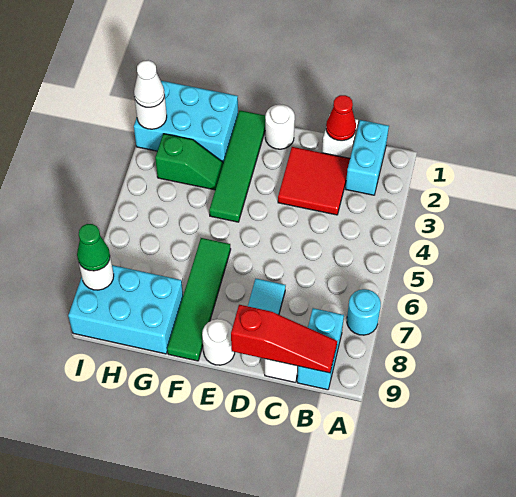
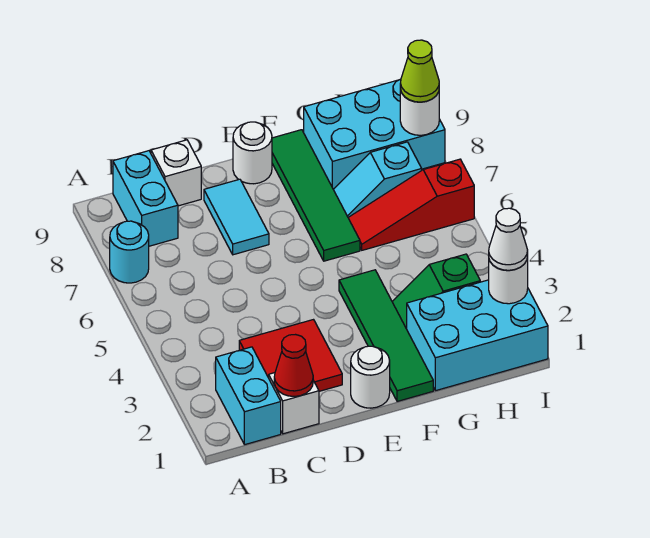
red slope B9:D9 level 2 top D -> red slope G6:I6 level 1 top I
none -> cyan slope G7:H7 level 1 top H
green cone I8 level 3 -> lime cone I8 level 3

